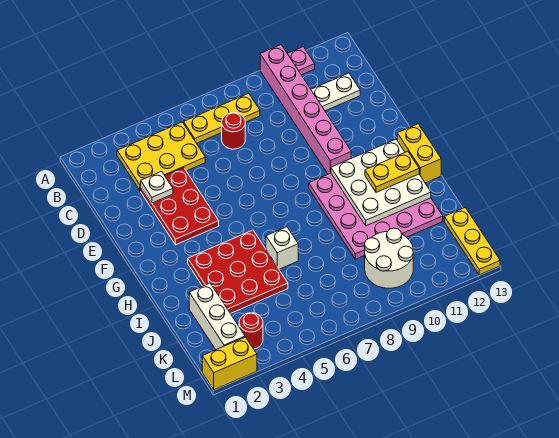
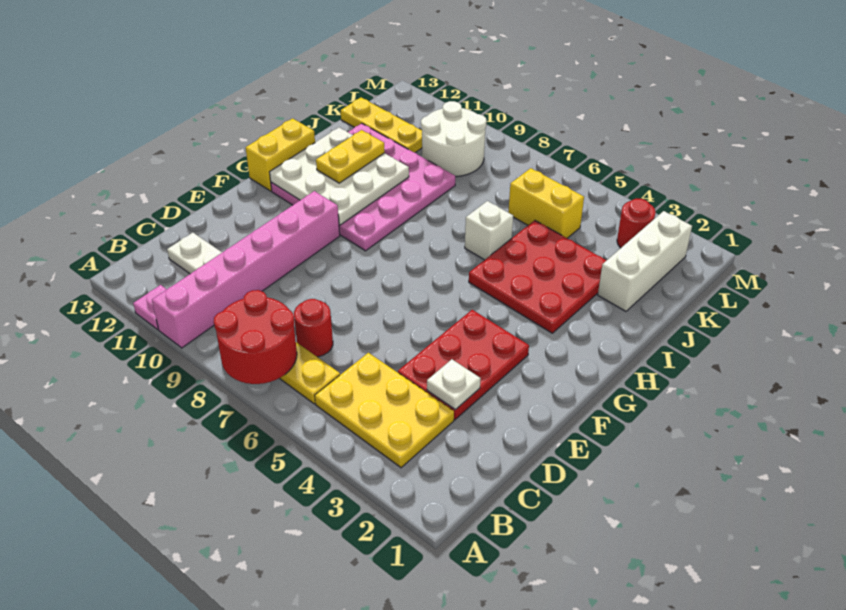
none -> red round brick A7:B8 level 2
yellow plate H11:H12 level 3 -> yellow plate H11:I11 level 3
yellow plate K13:M13 level 1 -> yellow plate K11:K13 level 1
yellow brick M1:M2 level 1 -> yellow brick K5:K6 level 1

